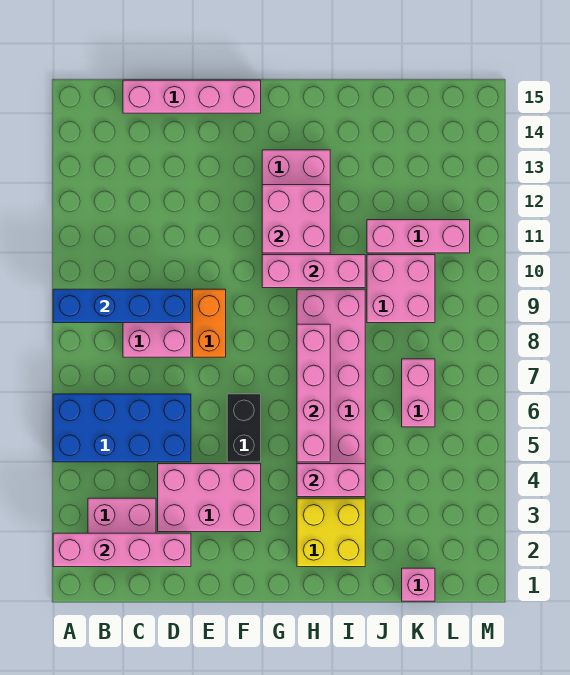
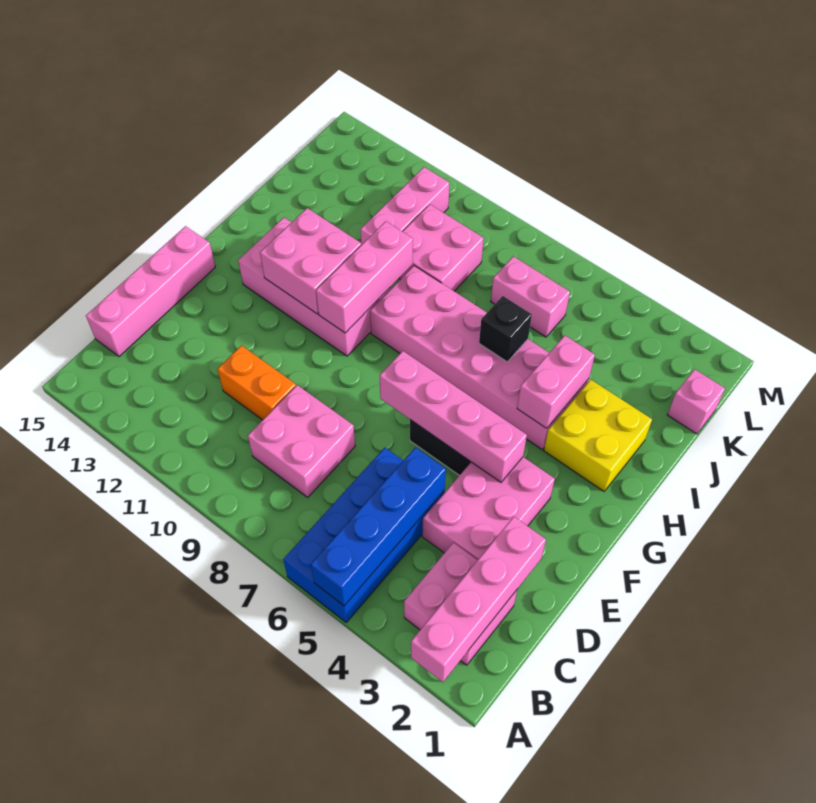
blue brick A9:D9 level 2 -> blue brick A5:D5 level 2
orange brick E8:E9 level 1 -> orange brick D10:D11 level 1
pink brick H5:H8 level 2 -> pink brick F4:F7 level 2
none -> black brick I6 level 2

